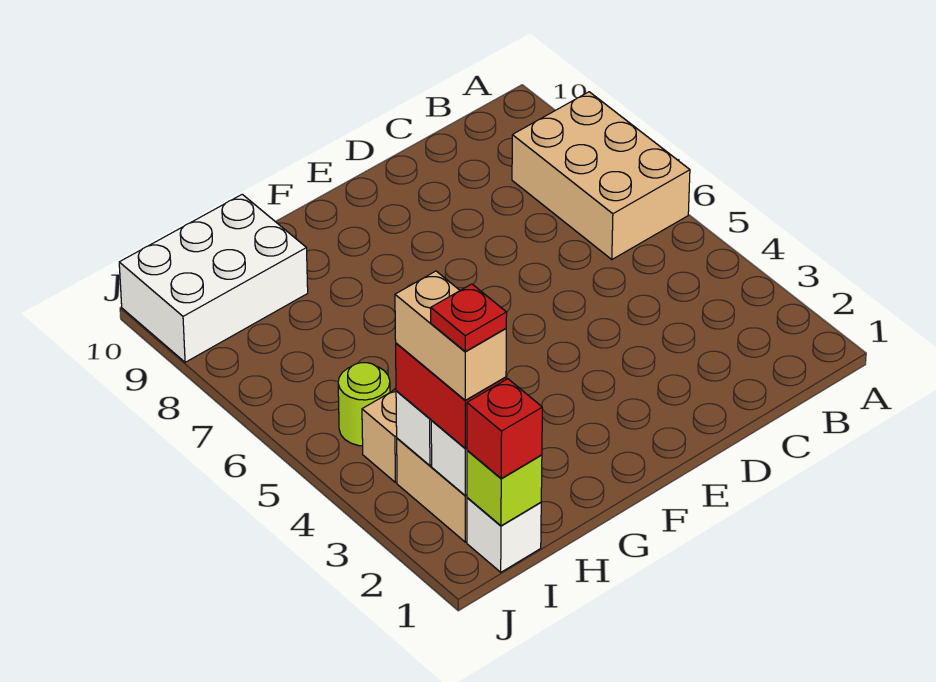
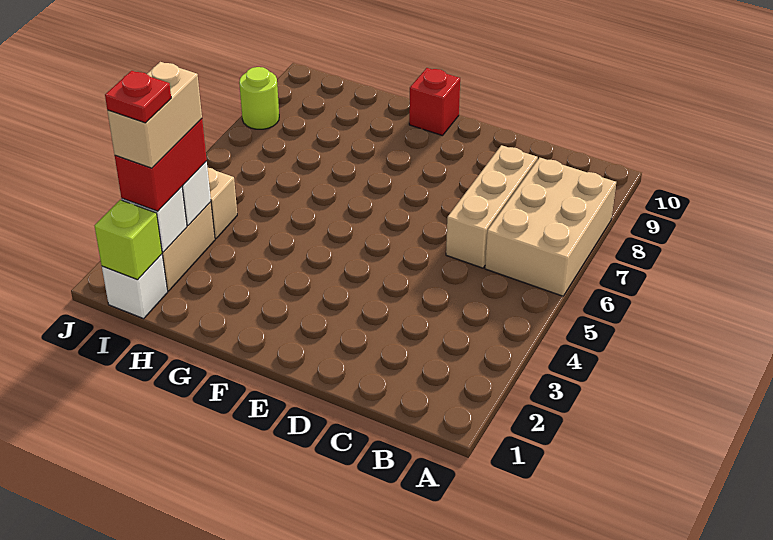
none -> tan brick C6:C8 level 1
white brick H9:J10 level 1 -> none
red brick I1 level 3 -> red brick F10 level 1
lime round brick I5 level 1 -> lime round brick J8 level 1

